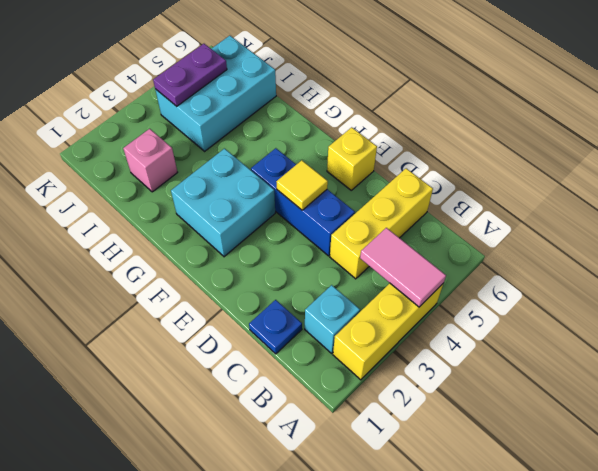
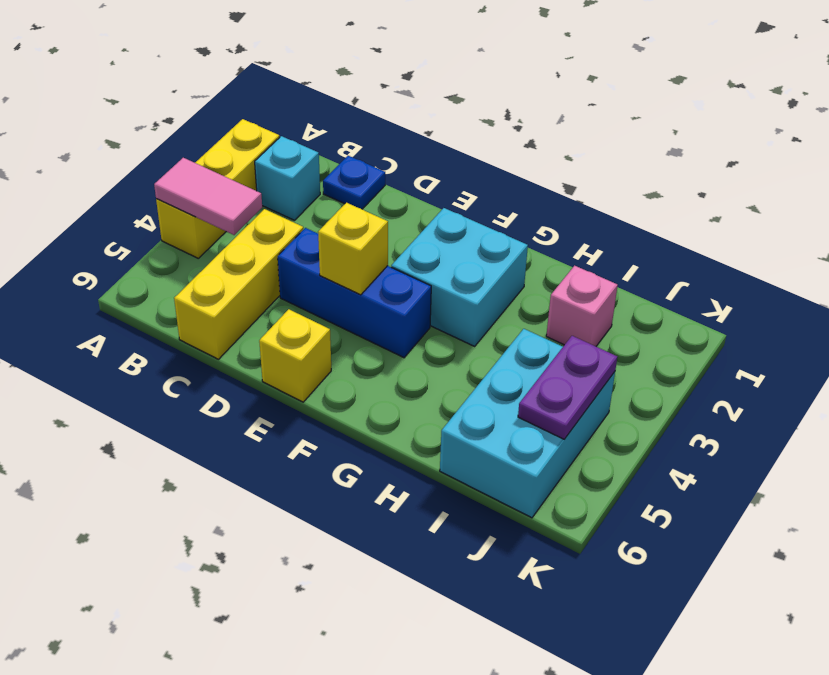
yellow tile E4 level 2 -> yellow brick E4 level 2

